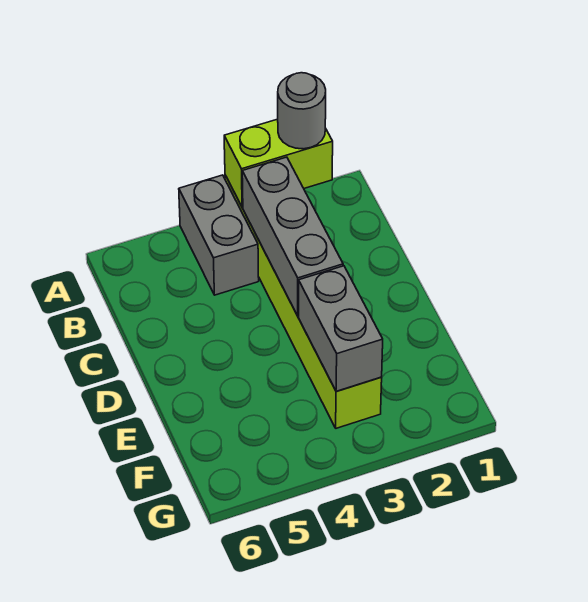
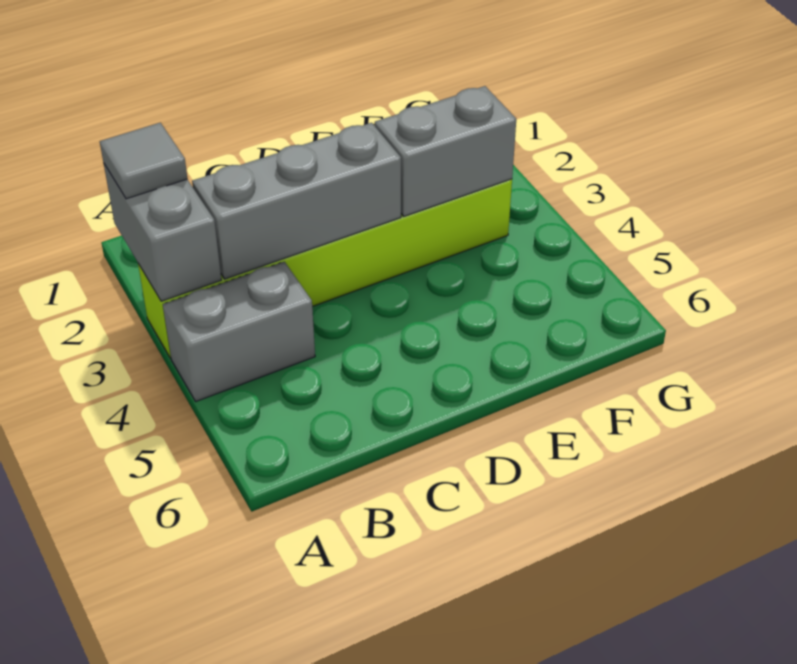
lime brick A2:A3 level 2 -> grey brick A2:A3 level 2
grey round brick A2 level 3 -> grey tile A2 level 3

